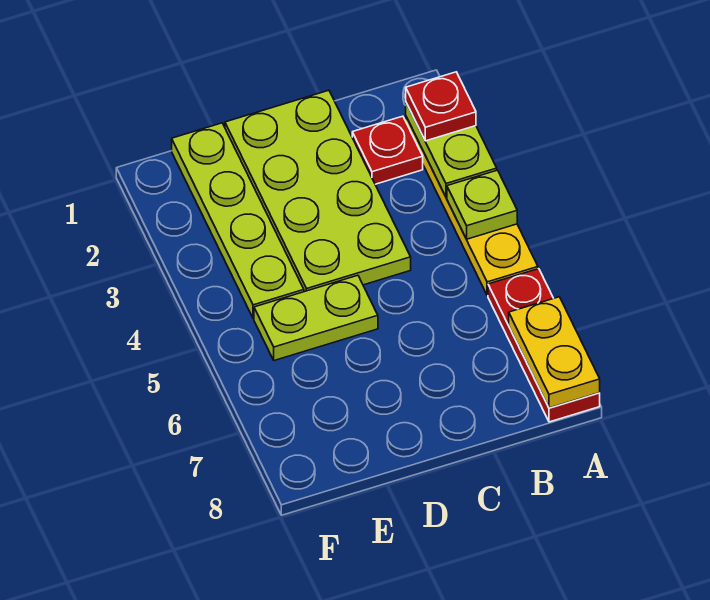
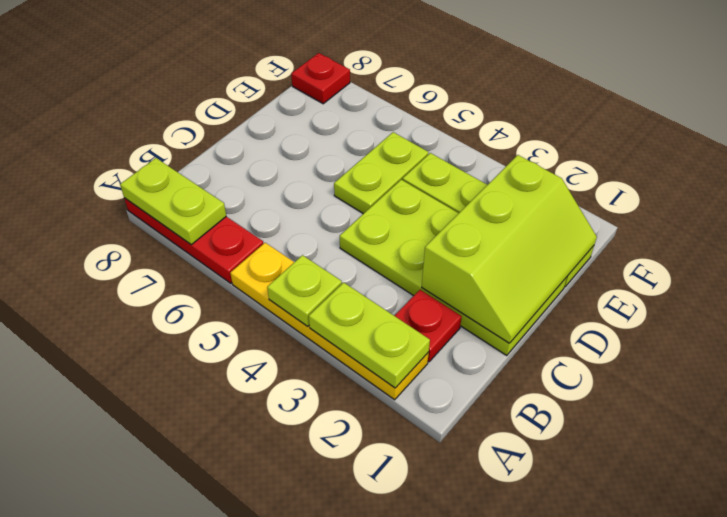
red plate A2 level 3 -> red plate F8 level 1
yellow plate A7:A8 level 2 -> lime plate A7:A8 level 2
none -> lime slope C1:E2 level 2 top 2

